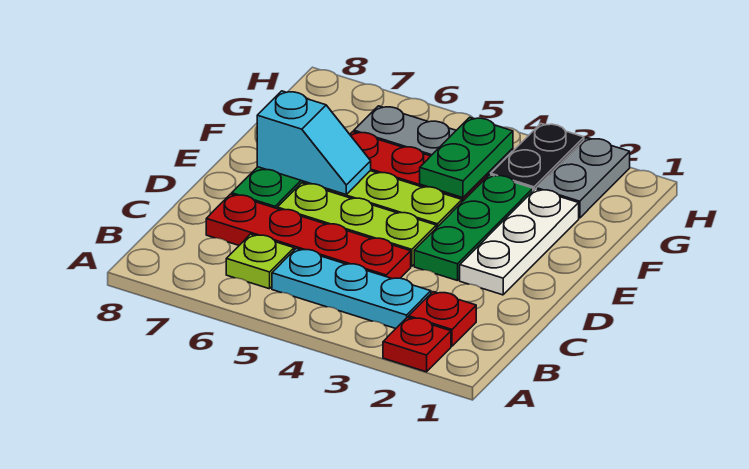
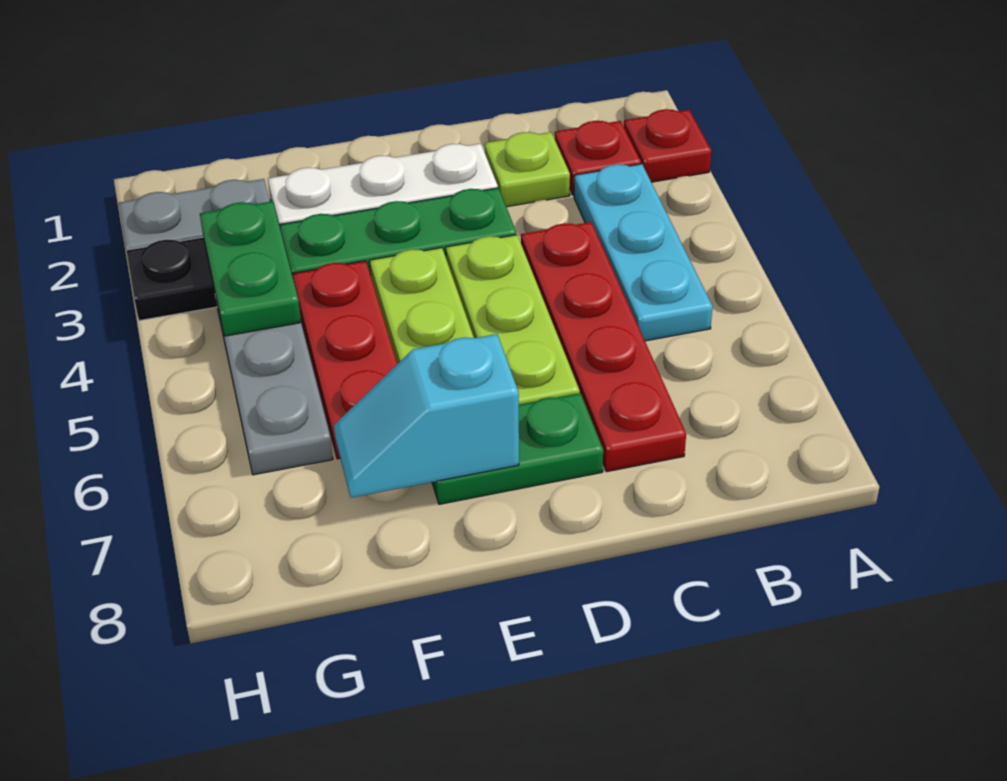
lime plate B6 level 1 -> lime plate C2 level 1
cyan slope E6:E7 level 2 top 7 -> cyan slope E7:F7 level 2 top E
green plate F4:G4 level 2 -> green plate G3:G4 level 2

